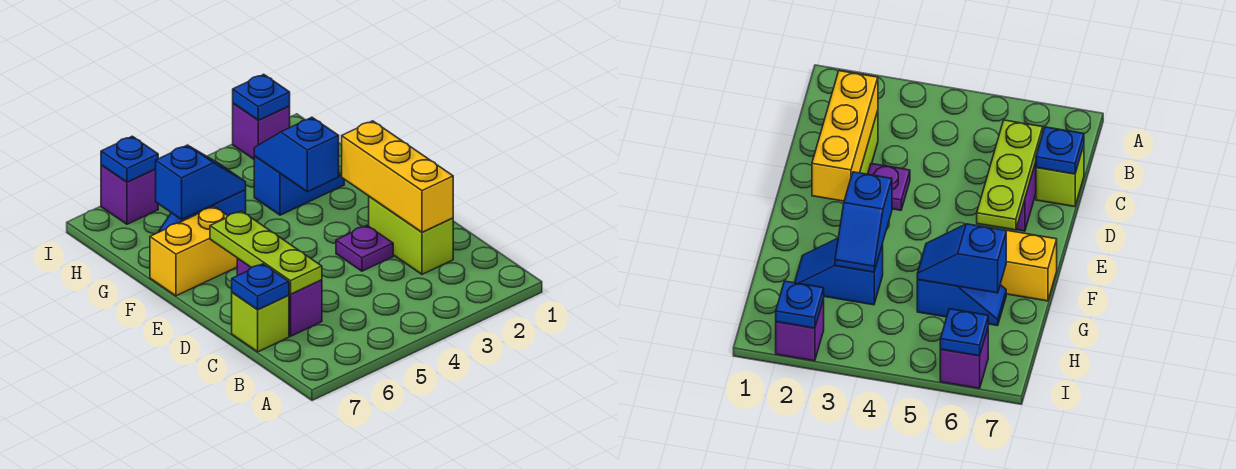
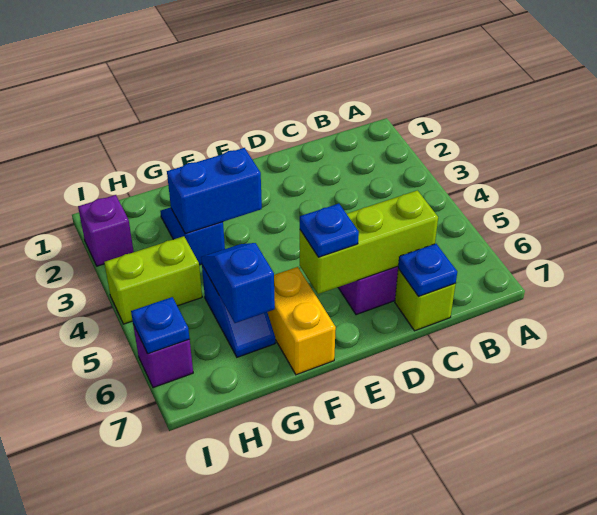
lime brick C2:D2 level 1 -> lime brick H4:I4 level 1
yellow brick C2:E2 level 2 -> none
lime plate C6:E6 level 2 -> lime brick C6:E6 level 2
purple plate D3 level 1 -> none
blue slope F3:G3 level 2 top F -> blue brick F3:G3 level 2
blue plate I2 level 2 -> blue plate E6 level 3

